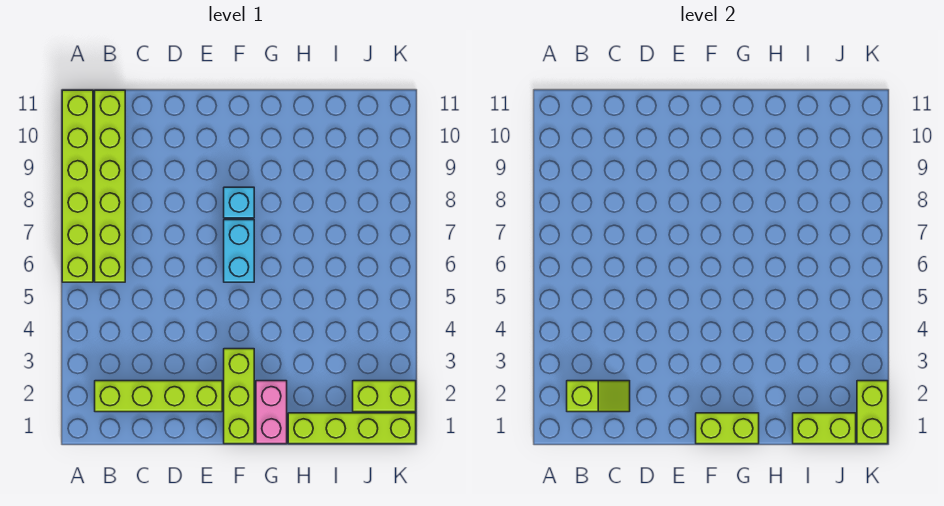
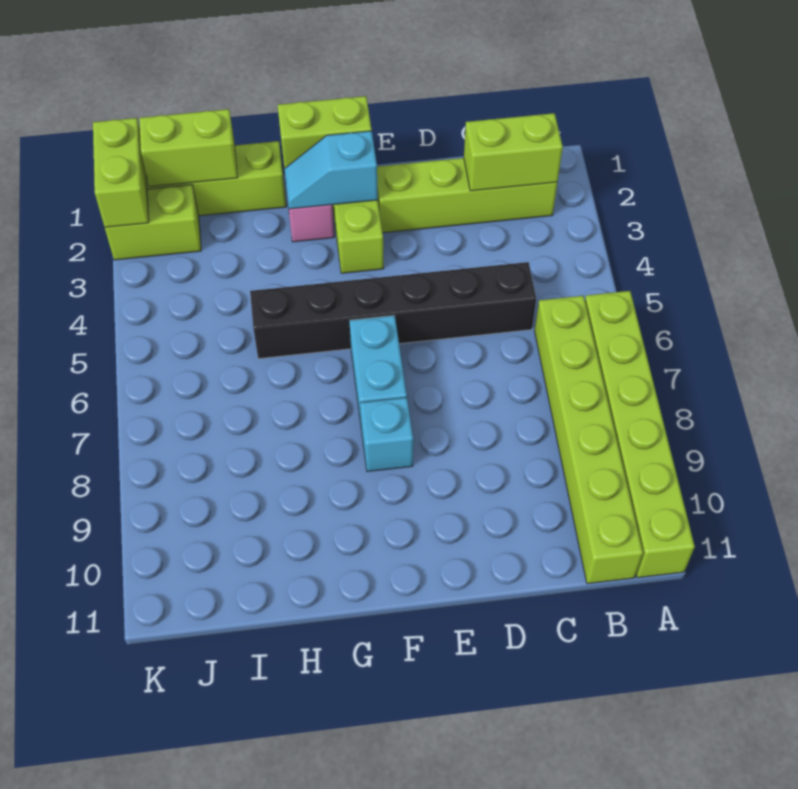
lime slope B2:C2 level 2 top B -> lime brick B2:C2 level 2
none -> black brick C5:H5 level 1
none -> cyan slope F2:G2 level 2 top F

